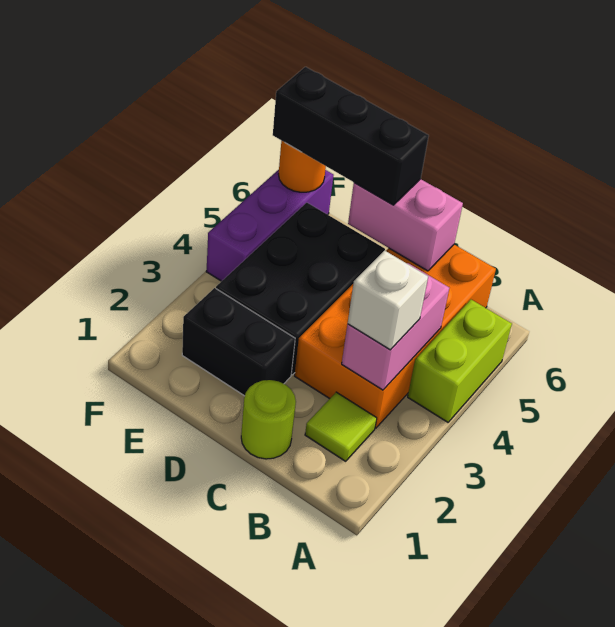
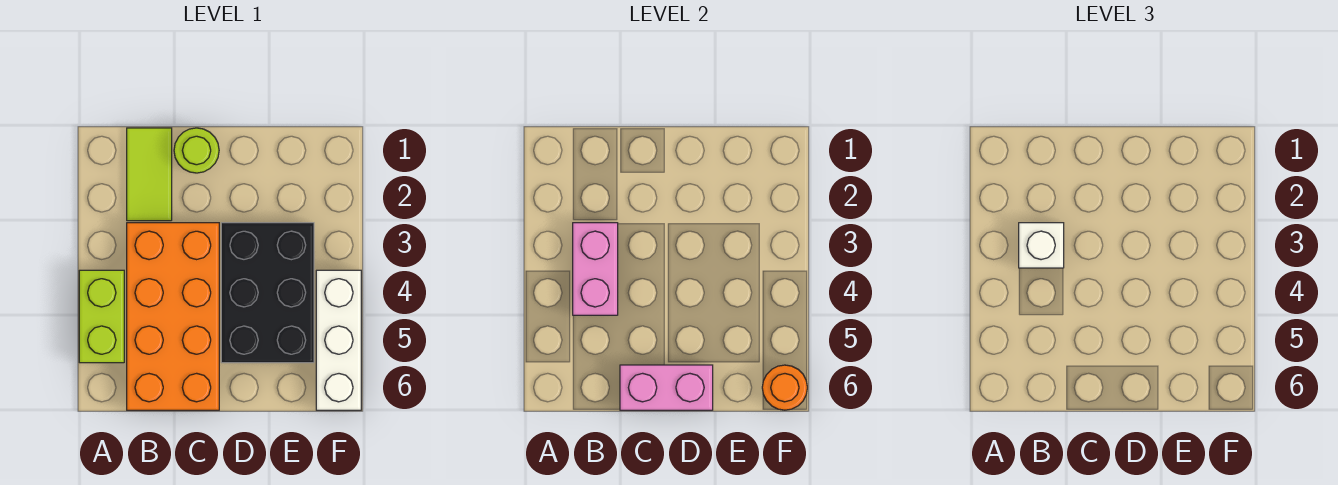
lime tile B2 level 1 -> lime tile B1:B2 level 1
black brick D2:E2 level 1 -> none
black brick D6:F6 level 3 -> none
purple brick F4:F6 level 1 -> white brick F4:F6 level 1

